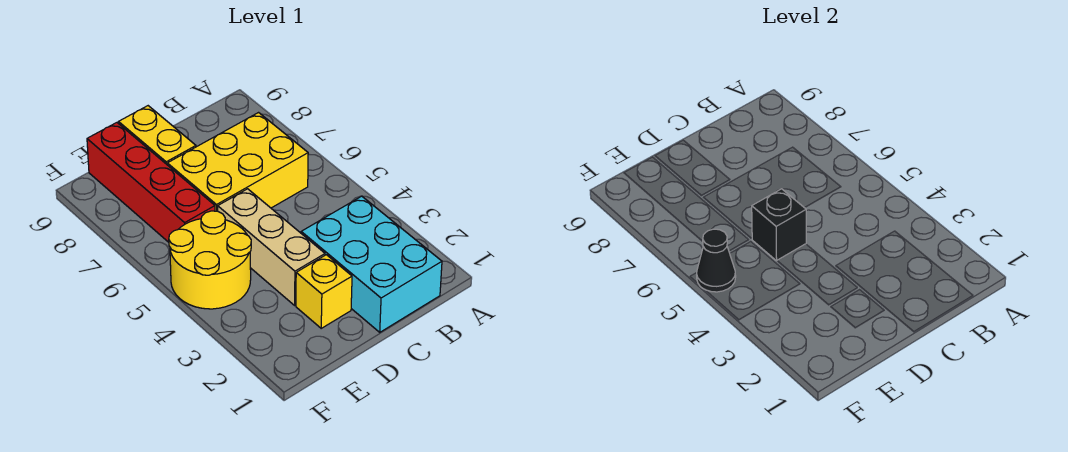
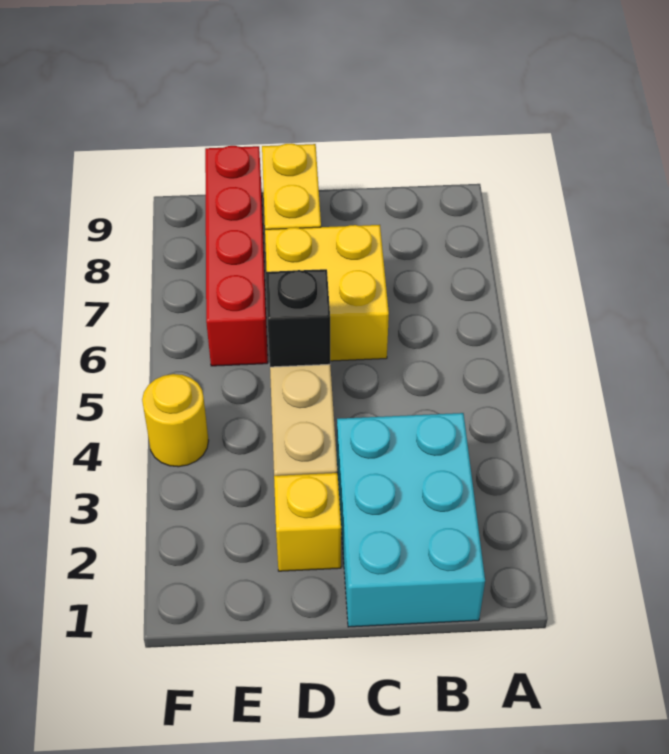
yellow brick B6:D7 level 1 -> yellow brick C6:D7 level 1
yellow round brick E4:F5 level 1 -> yellow round brick F4 level 1
black cone F5 level 2 -> none

